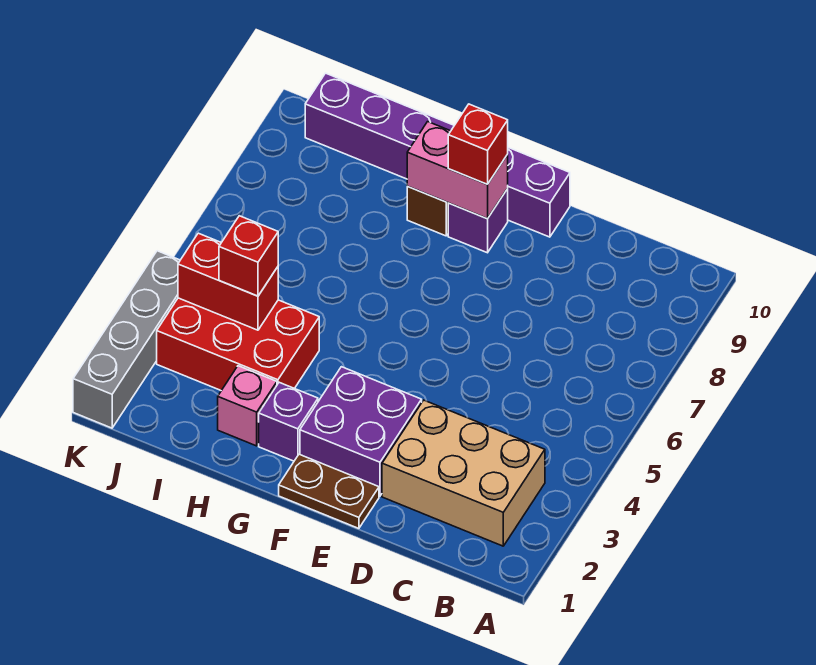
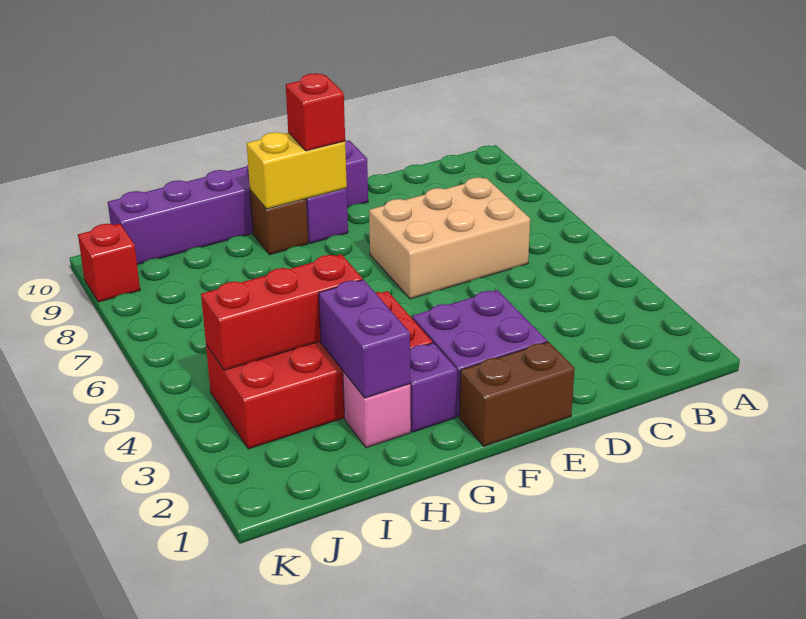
tan brick B2:D3 level 1 -> tan brick C6:E7 level 1
brown plate E1:F1 level 1 -> brown brick E1:F1 level 1
pink brick F9:G9 level 2 -> yellow brick F9:G9 level 2
none -> purple brick H2:H3 level 2
red brick H3:J4 level 1 -> red brick G3:J4 level 1
red brick I4:J4 level 2 -> red brick H4:J4 level 2
red brick I4 level 3 -> red brick K9 level 1
grey brick K1:K4 level 1 -> none

